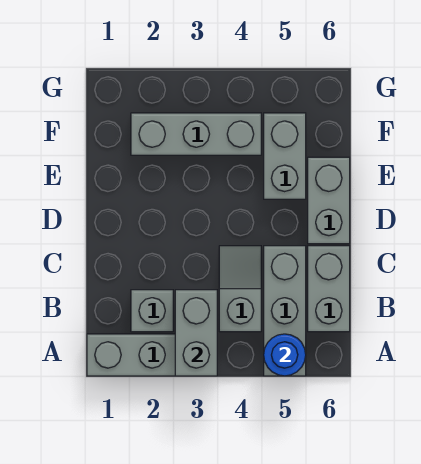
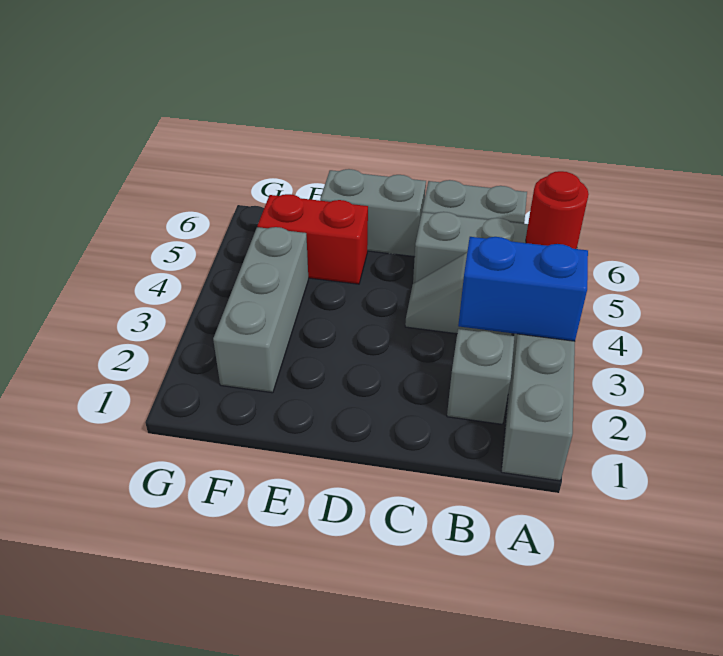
grey brick A3:B3 level 2 -> blue brick A3:B3 level 2
blue round brick A5 level 2 -> red round brick A5 level 2
grey brick E5:F5 level 1 -> red brick E5:F5 level 1

